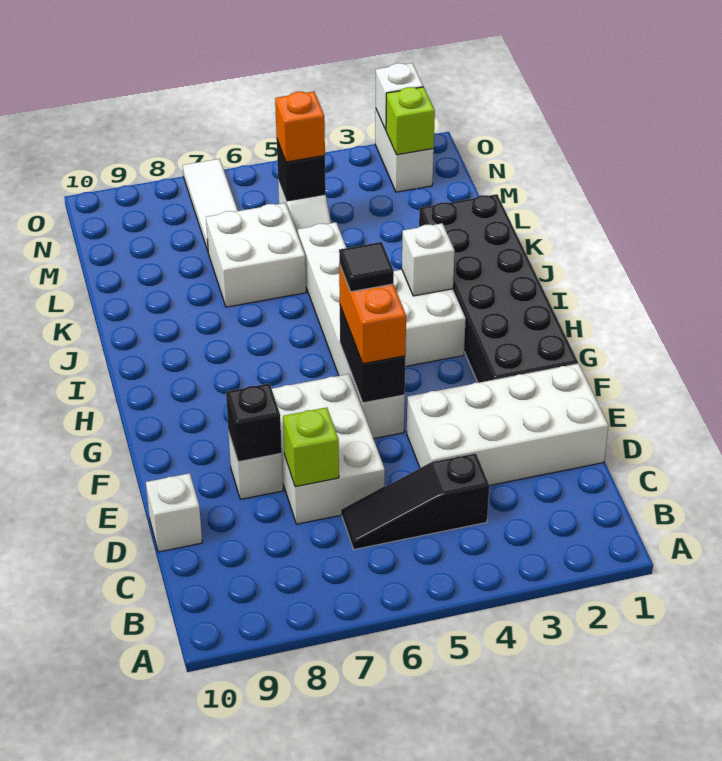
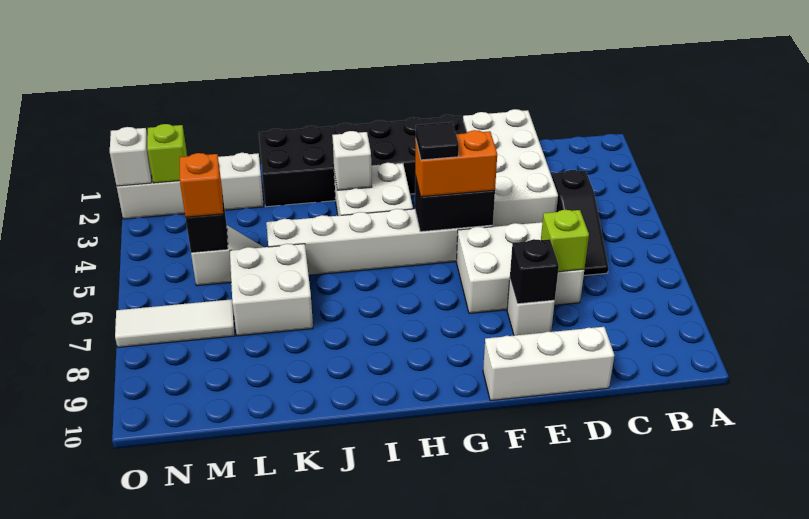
white brick D10 level 1 -> white brick D10:F10 level 1
white brick N2:O2 level 1 -> white brick L2:O2 level 1

